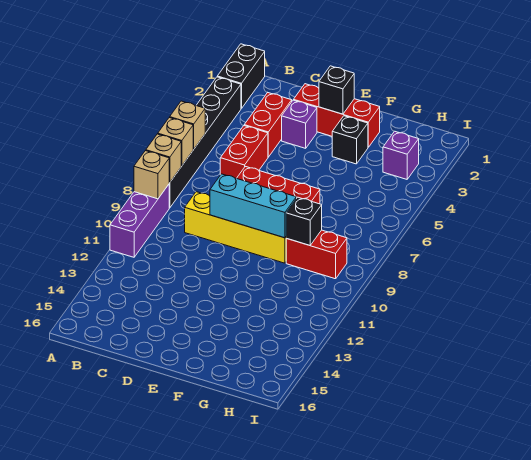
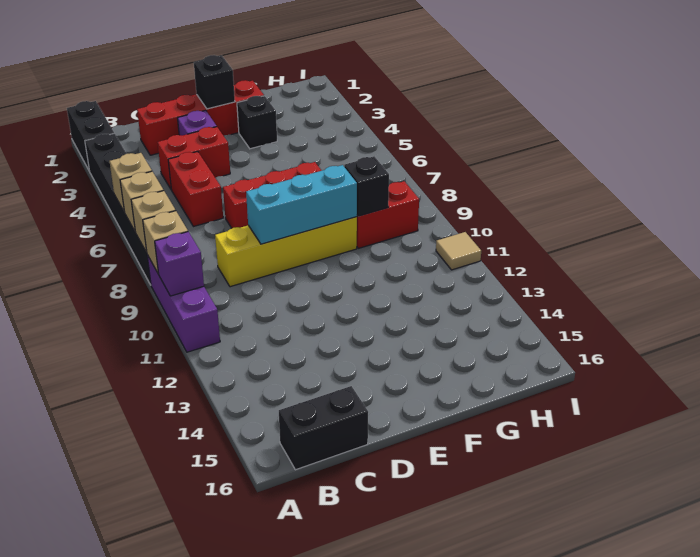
none -> black brick B16:C16 level 1
red brick C3:C4 level 1 -> red brick C4:D4 level 1
red brick D2:F2 level 1 -> red brick C2:F2 level 1
purple brick H3 level 1 -> purple brick A10 level 2
none -> tan tile I11 level 1

